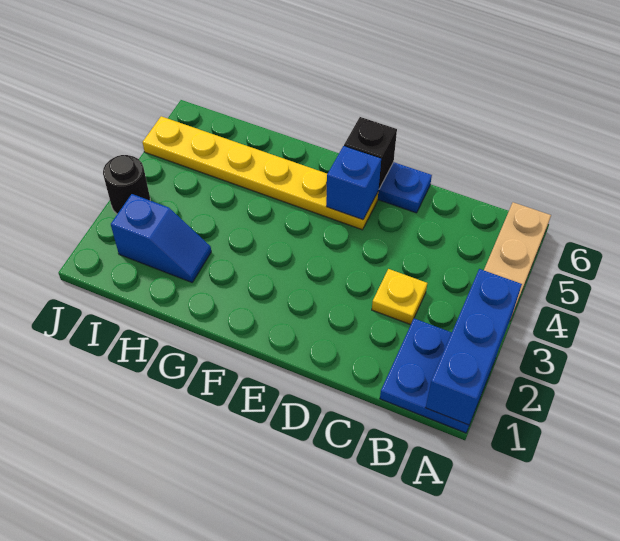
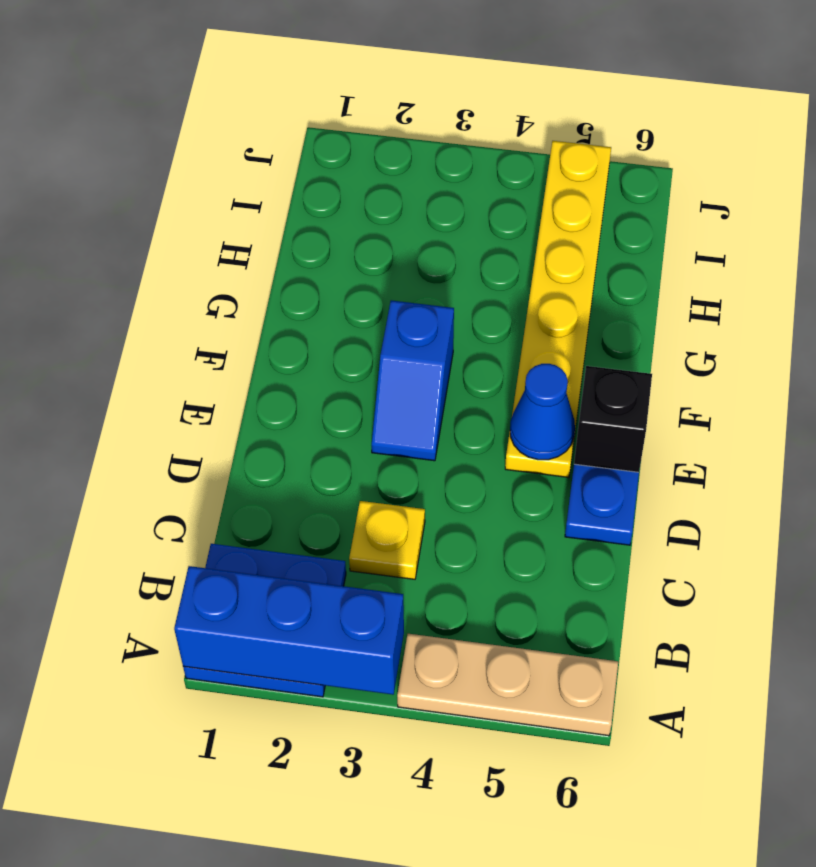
blue brick E5 level 2 -> blue cone E5 level 2
blue slope H2:I2 level 1 top I -> blue slope E3:F3 level 1 top F
black round brick J3 level 1 -> none

